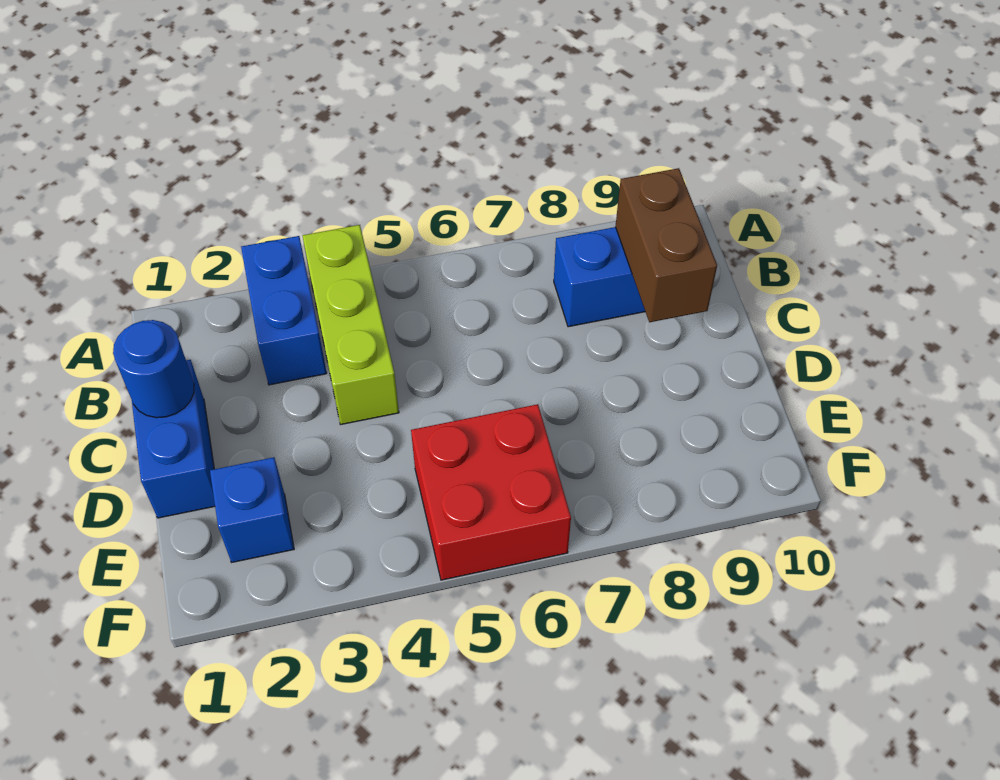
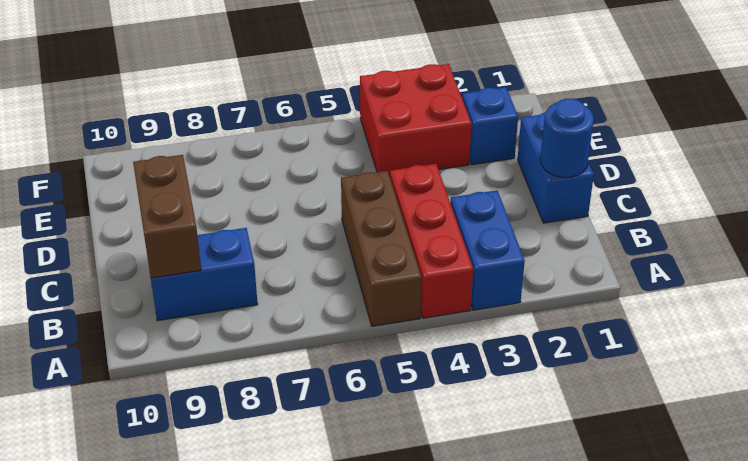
lime brick A4:C4 level 1 -> red brick A4:C4 level 1
none -> brown brick A5:C5 level 1
red brick E5:F6 level 1 -> red brick E3:F4 level 1

